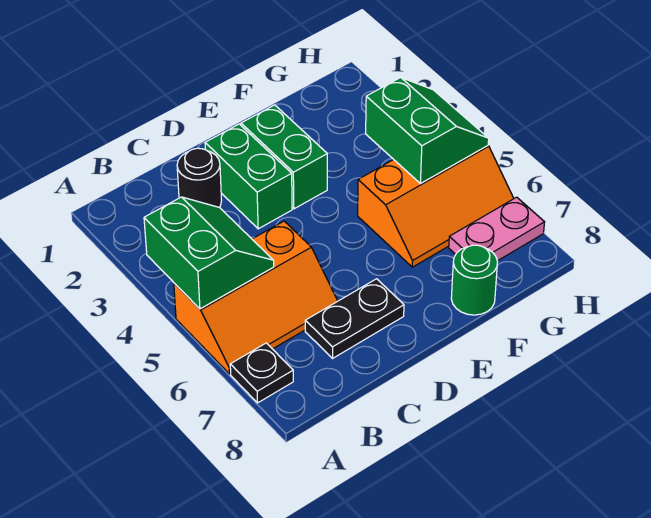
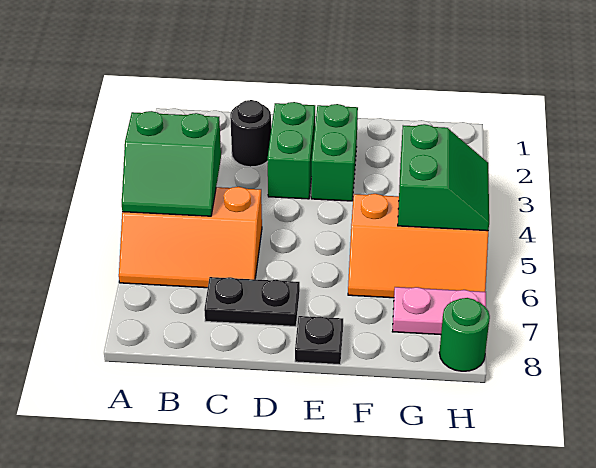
green slope A4:B5 level 2 top A -> green slope A4:B5 level 2 top 4
black plate A7 level 1 -> black plate E8 level 1
green round brick F8 level 1 -> green round brick H8 level 1

